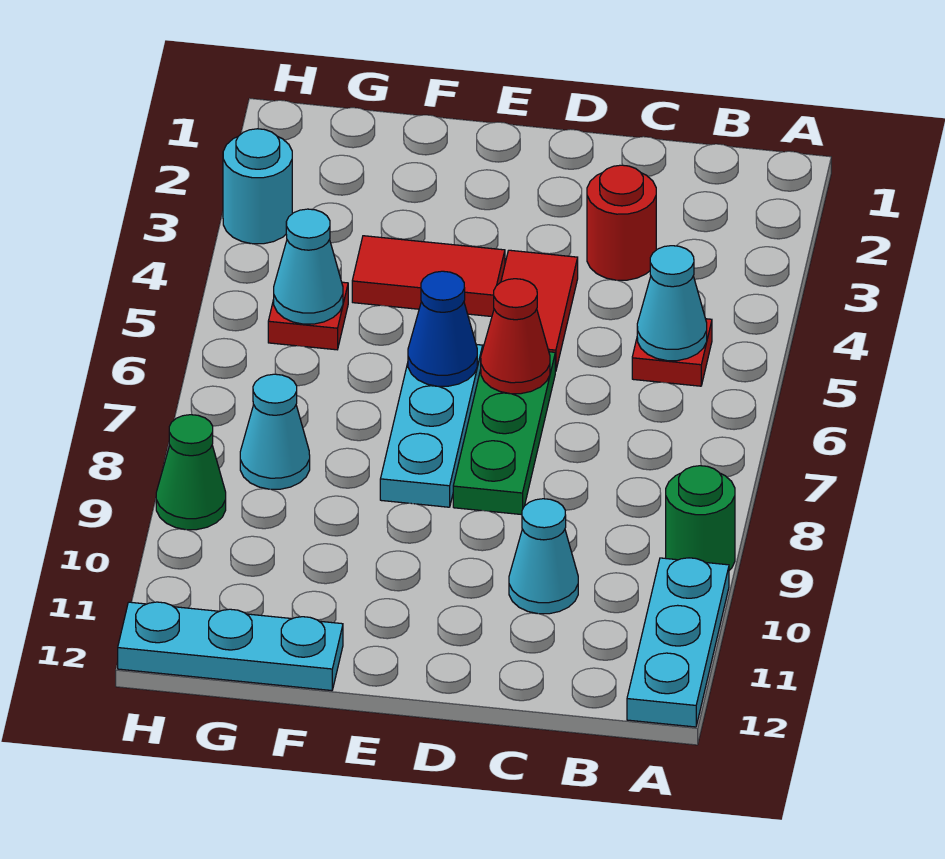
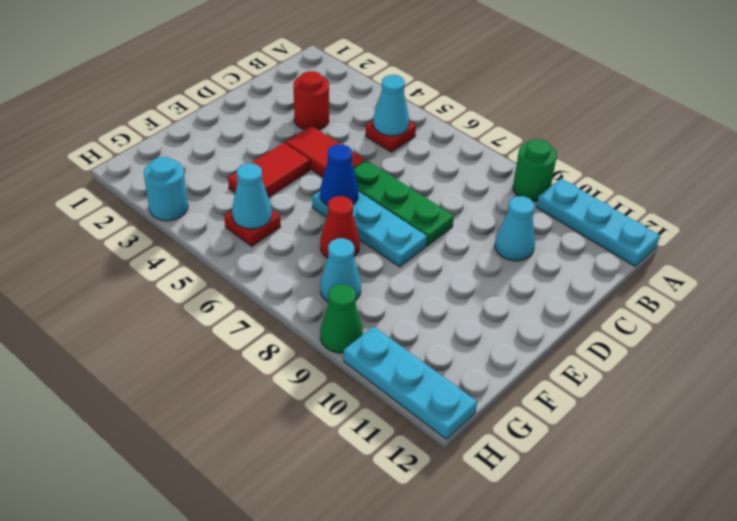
red cone D6 level 2 -> red cone F7 level 1
cyan plate F12:H12 level 1 -> cyan plate H10:H12 level 1

